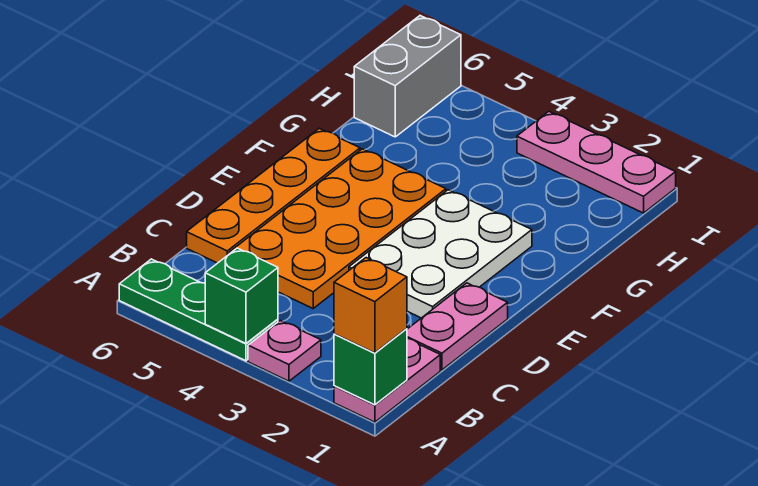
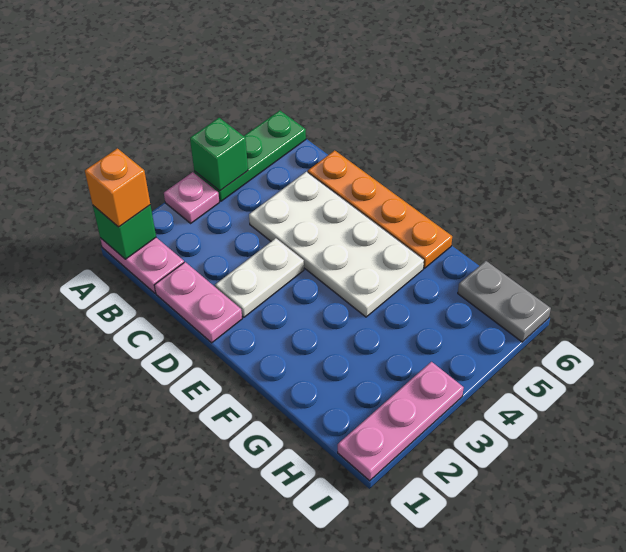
orange plate C4:F5 level 1 -> white plate C4:F5 level 1
white plate D2:F3 level 1 -> white plate D2:D3 level 1
grey brick H6:I6 level 1 -> grey plate H6:I6 level 1

